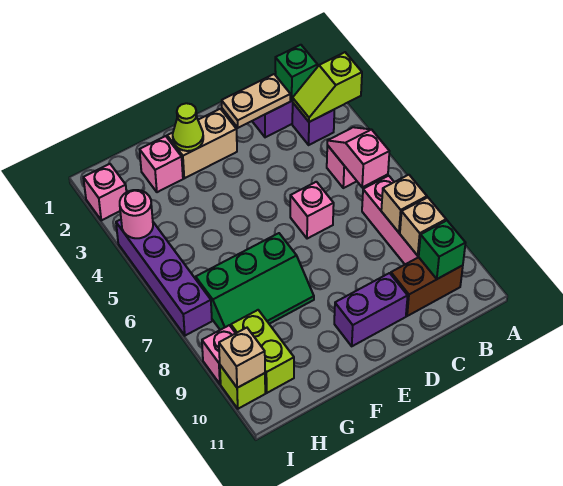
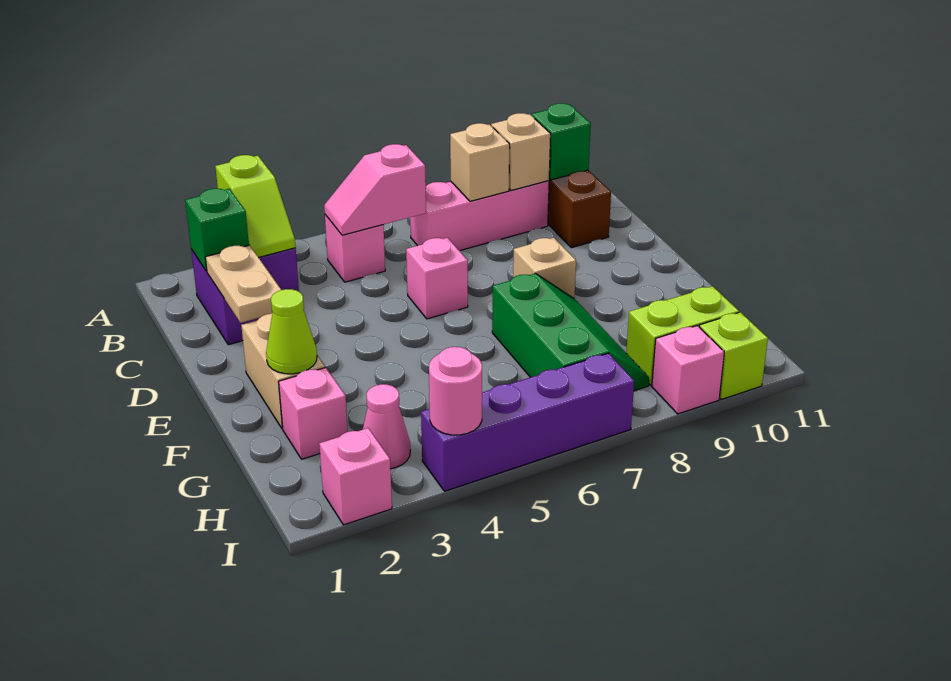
purple brick D10:E10 level 1 -> none
none -> pink cone H3 level 1
tan brick I10 level 2 -> tan brick E8 level 1

